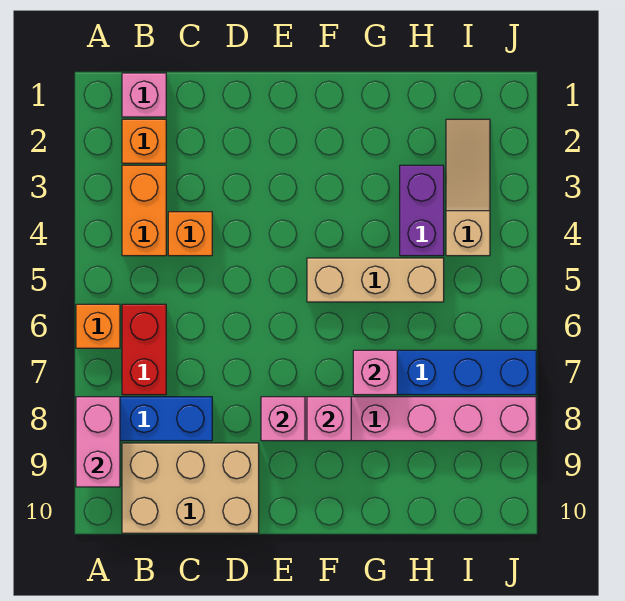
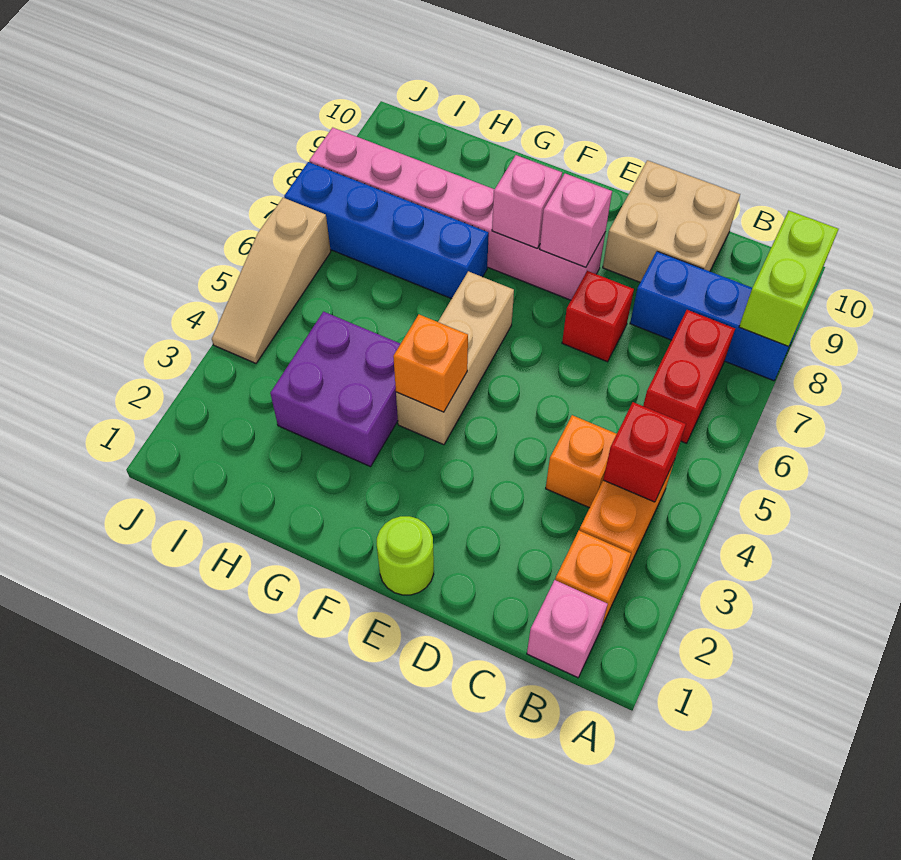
orange brick A6 level 1 -> orange brick F4 level 2
pink brick A8:A9 level 2 -> lime brick A8:A9 level 2
none -> red brick B4 level 2
tan brick B9:D10 level 1 -> tan brick C9:D10 level 1
none -> red brick D7 level 1
none -> lime round brick E1 level 1
tan brick F5:H5 level 1 -> tan brick F4:F6 level 1
pink brick G7 level 2 -> none
purple brick H3:H4 level 1 -> purple brick G3:H4 level 1
tan slope I2:I4 level 1 top 4 -> tan slope J4:J6 level 1 top 6

